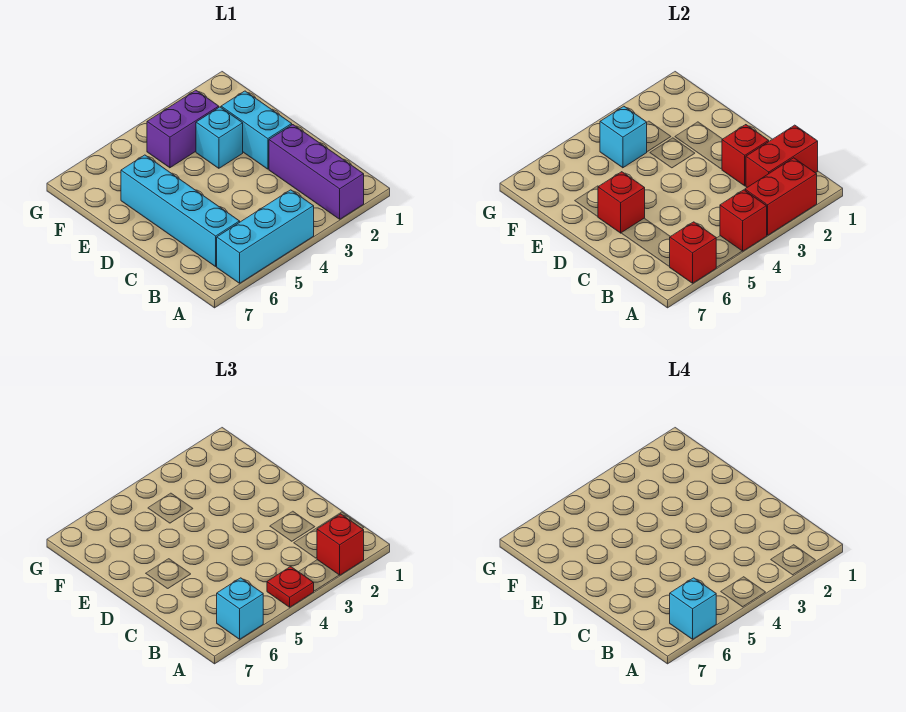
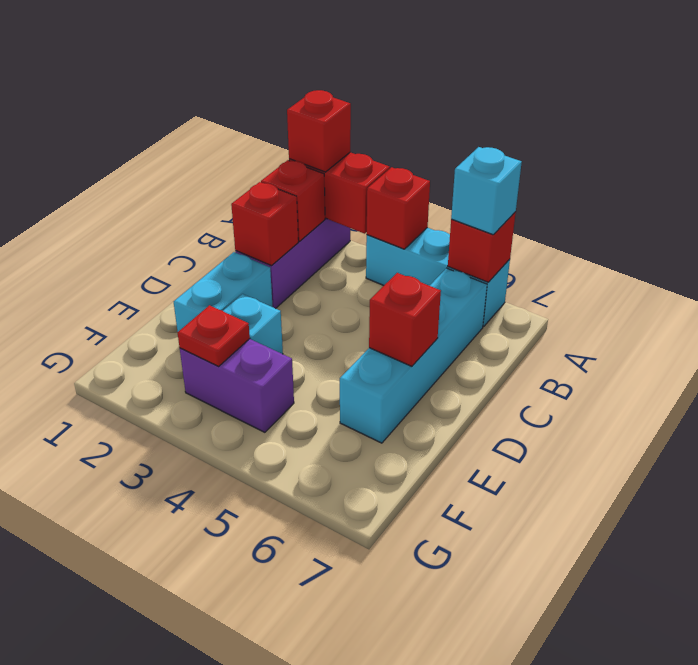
red plate A4 level 3 -> red plate F3 level 2
cyan brick A6 level 4 -> none
red brick B1:B2 level 2 -> red brick B2 level 2
cyan brick F4 level 2 -> none

